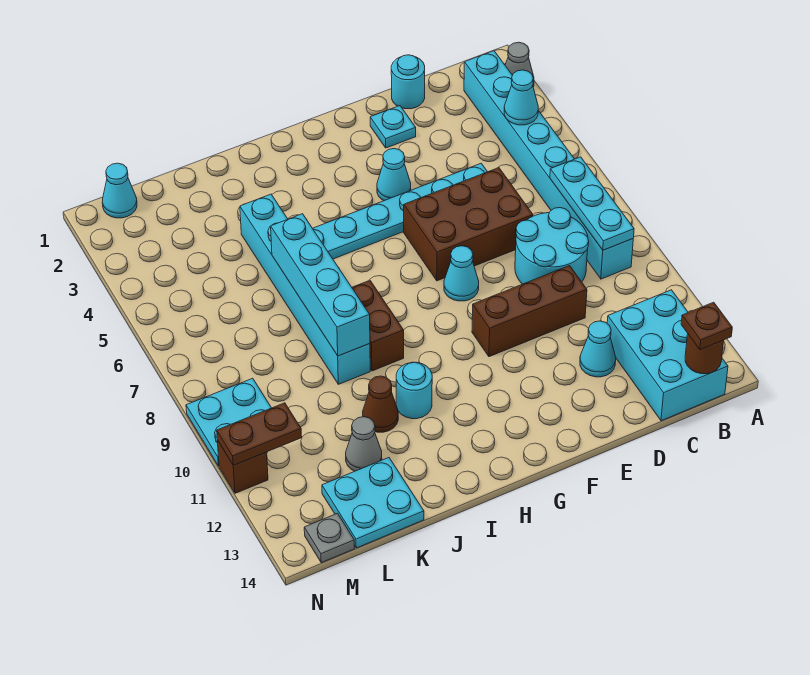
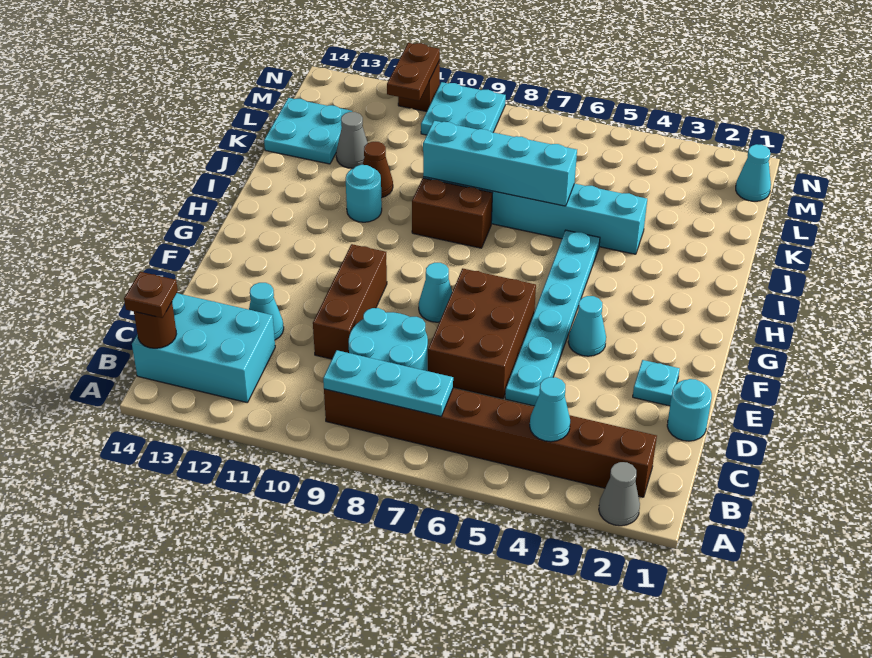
cyan brick B2:B9 level 1 -> brown brick B2:B9 level 1
grey plate M14 level 1 -> none

